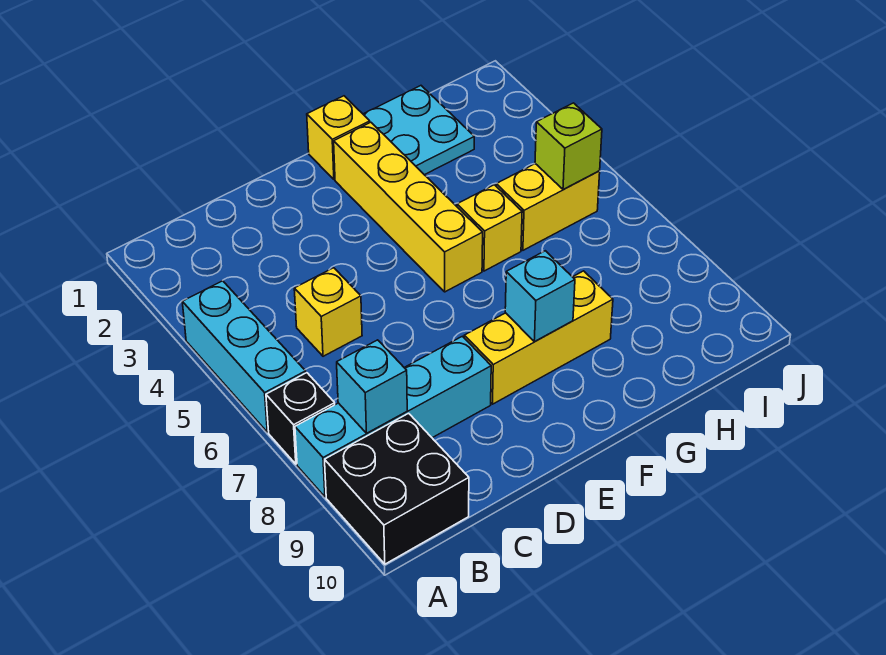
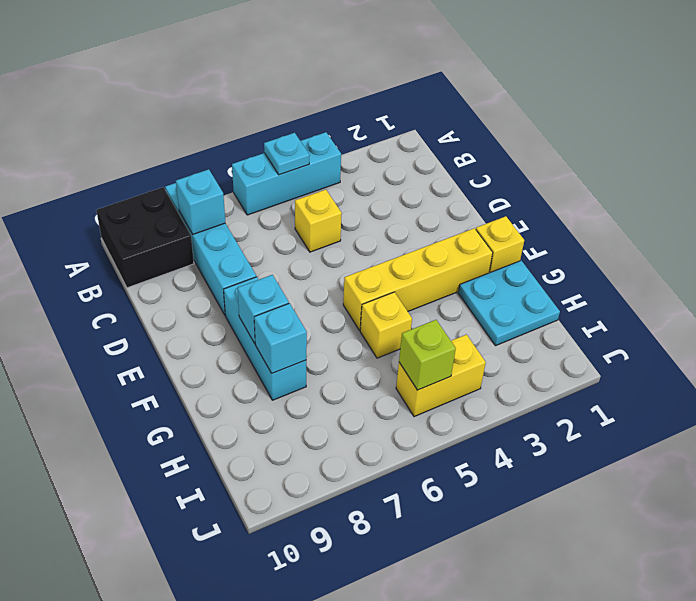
none -> cyan plate A5 level 2
black brick A7 level 1 -> none
yellow brick E8:G8 level 1 -> cyan brick E8:G8 level 1
none -> cyan brick G8 level 2
yellow brick H5:I5 level 1 -> yellow brick I4:I5 level 1

